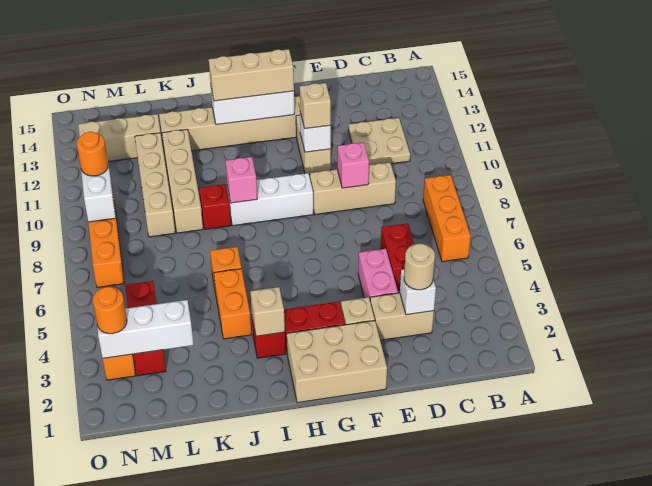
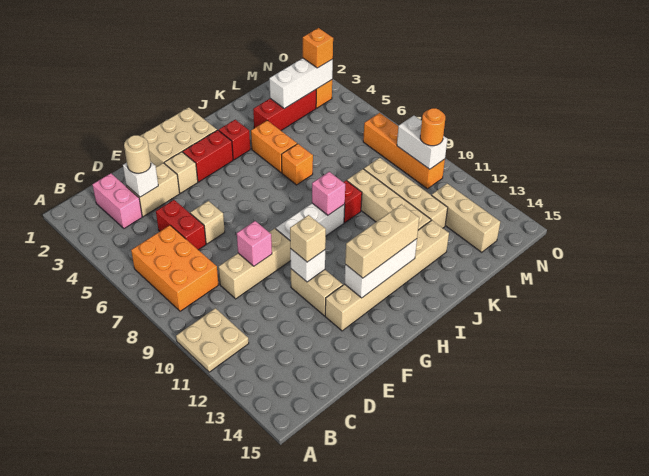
orange brick B6:B8 level 1 -> orange brick B6:C8 level 1
tan plate C11:D12 level 1 -> tan plate A10:B11 level 1
pink brick E4:E5 level 1 -> pink brick C2:C3 level 1
tan brick I3 level 2 -> tan brick E6 level 1
tan brick L13:N13 level 1 -> tan brick M12:M14 level 1
red brick M3:M5 level 1 -> red brick K3:M3 level 1
orange round brick N3 level 3 -> orange brick N3 level 3

